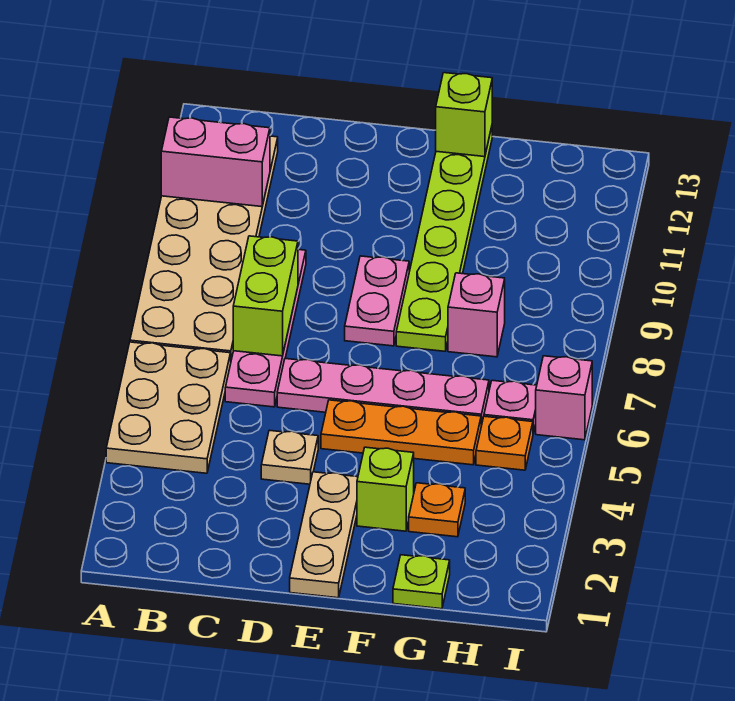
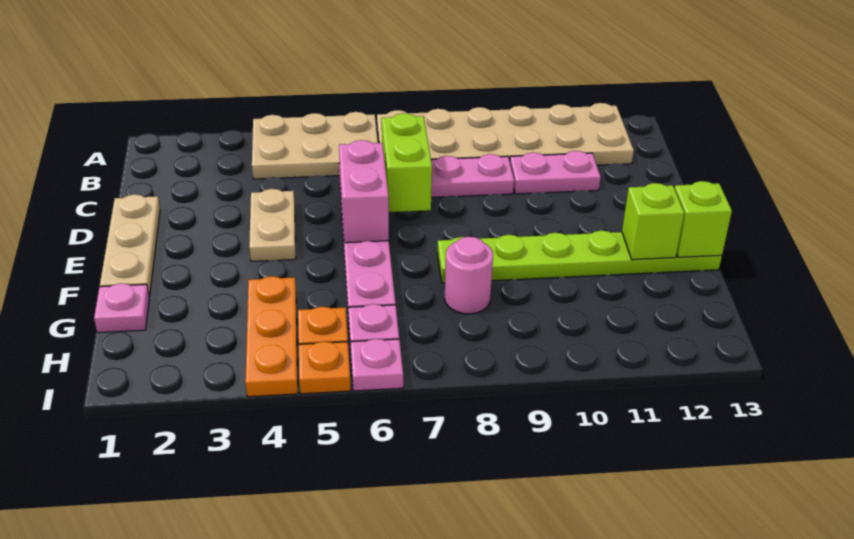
pink brick A11:B11 level 2 -> pink brick D6:E6 level 2
lime brick C7:C8 level 2 -> lime brick C7:D7 level 2
tan plate D4 level 1 -> tan plate D4:E4 level 1
tan plate E1:E3 level 1 -> tan plate D1:F1 level 1
orange plate E5:G5 level 1 -> orange plate G4:I4 level 1
pink plate E8:E9 level 1 -> pink plate C10:C11 level 1
lime brick F3 level 1 -> lime brick F12 level 2
lime plate G1 level 1 -> pink plate G1 level 1
orange plate G3 level 1 -> orange plate I5 level 1
pink brick G8 level 1 -> pink round brick G8 level 1
pink brick I6 level 1 -> pink plate I6 level 1

